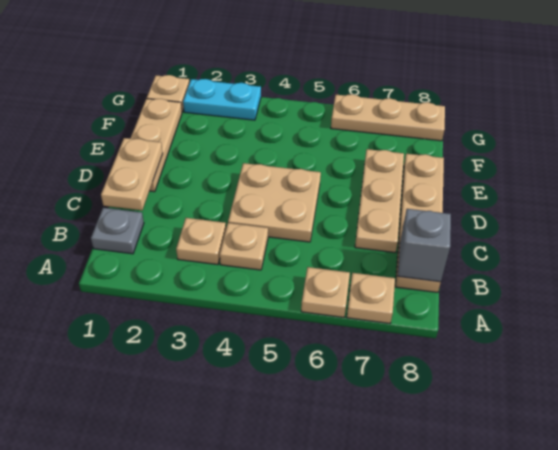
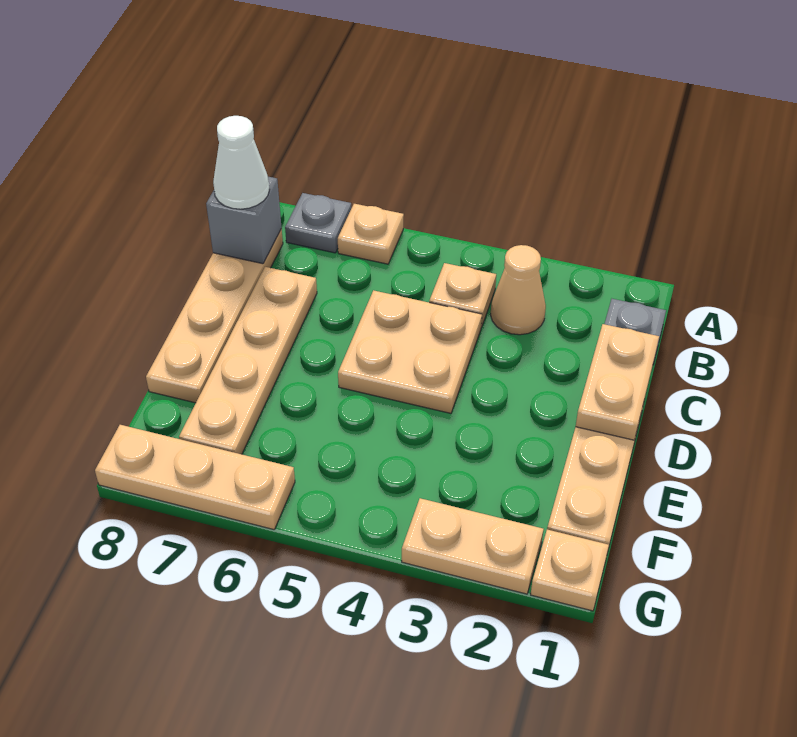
tan plate A7 level 1 -> grey plate A7 level 1
tan plate B3 level 1 -> tan cone B3 level 1
none -> white cone B8 level 3
tan plate C7:E7 level 1 -> tan plate C7:F7 level 1
cyan plate G2:G3 level 1 -> tan plate G2:G3 level 1

